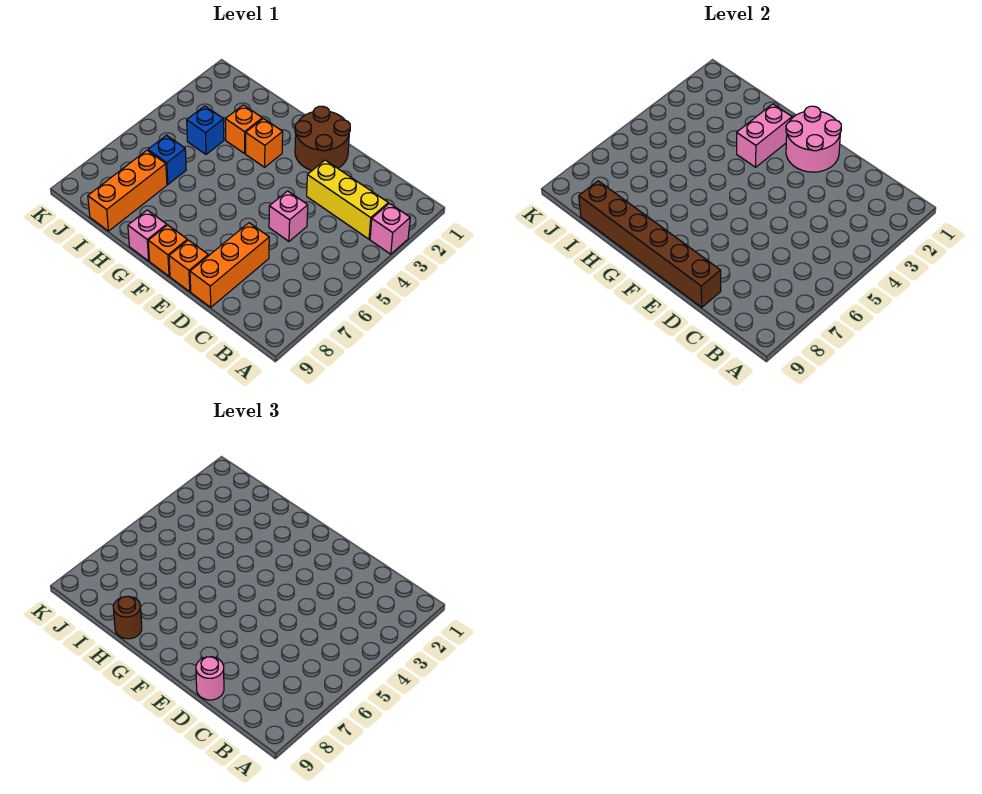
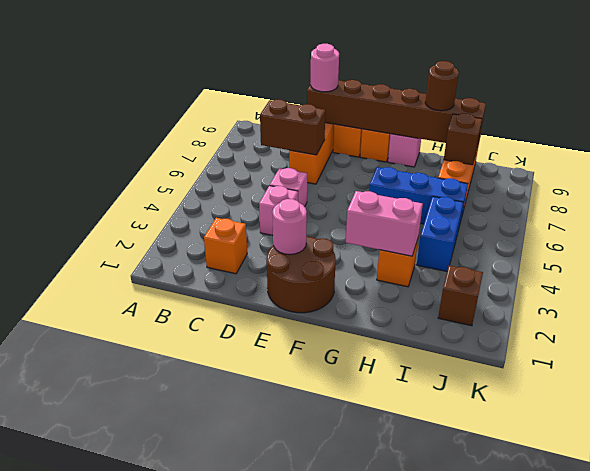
pink brick A3 level 1 -> pink brick D4 level 1
yellow brick B3:D3 level 1 -> none
none -> brown brick C7:D7 level 2
pink round brick E1:F2 level 2 -> pink round brick E2 level 2
pink brick G2:G3 level 2 -> pink brick G3:H3 level 2
orange brick G3 level 1 -> orange brick C2 level 1
blue brick I4 level 1 -> blue brick I4:I5 level 1
blue brick I6 level 1 -> blue brick G6:I6 level 1
none -> brown brick I8 level 2
none -> brown brick J2 level 1

